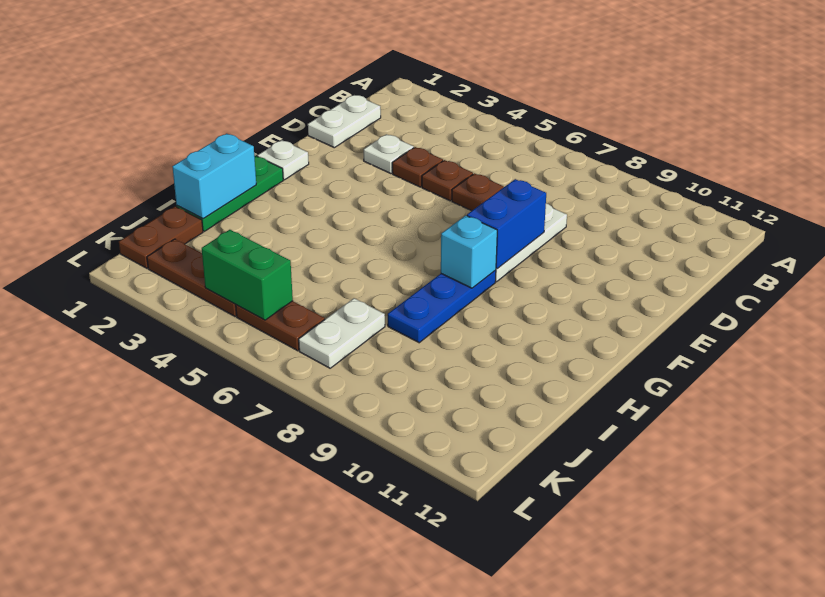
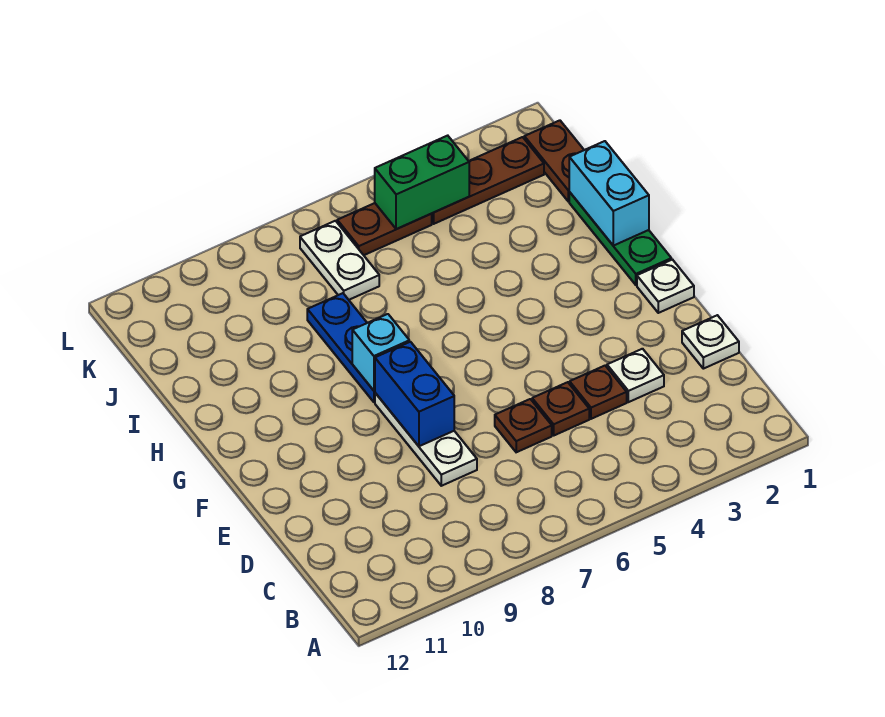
white plate C1:D1 level 1 -> white plate D1 level 1

